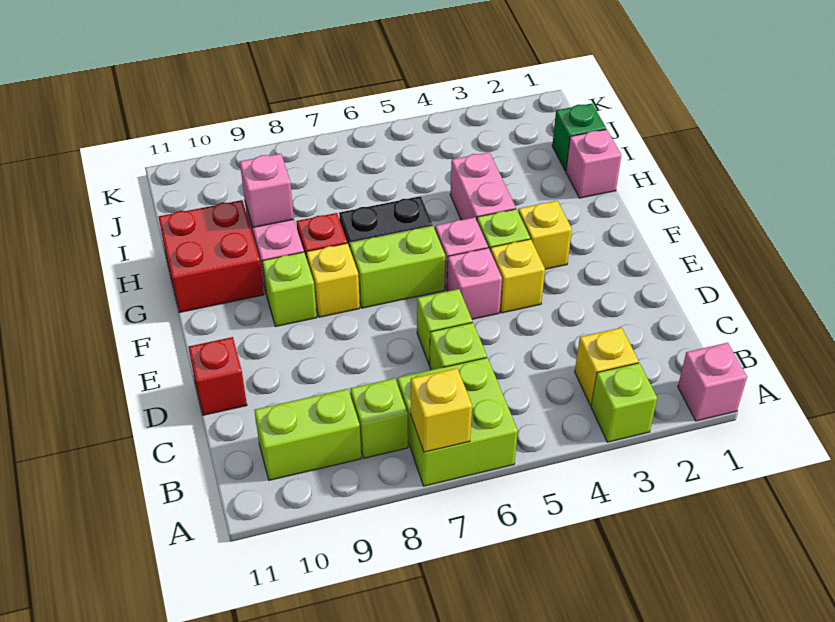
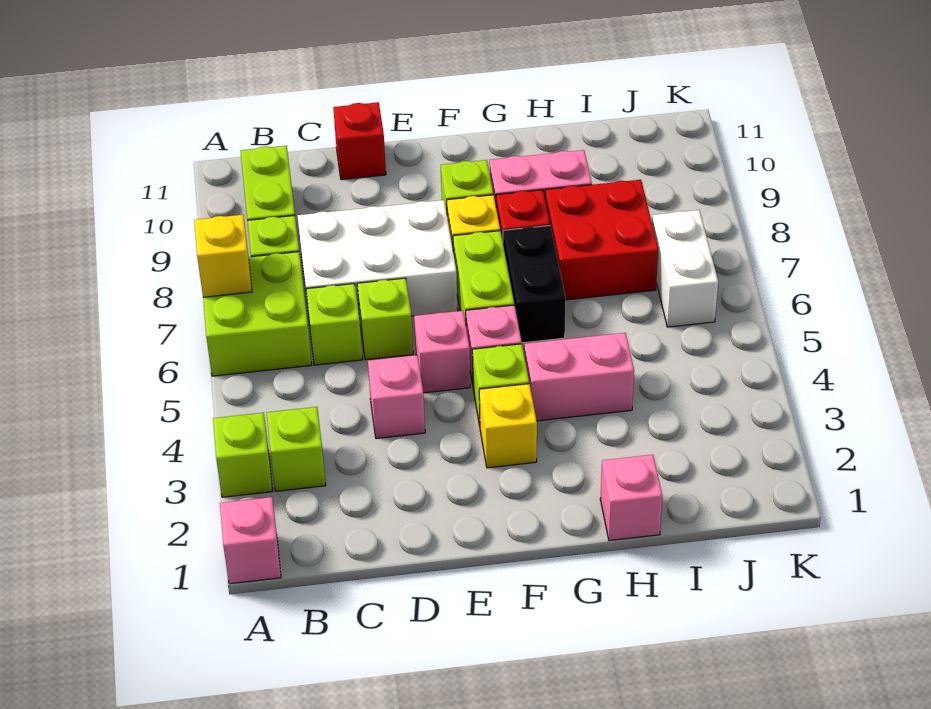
yellow brick B3 level 1 -> lime brick B3 level 1
none -> white brick C7:E8 level 1
yellow brick E4 level 1 -> none
red brick G10:H11 level 1 -> red brick H7:I8 level 1
pink brick H9 level 2 -> pink brick D4 level 1
green brick I1 level 1 -> none
none -> white brick J6:J7 level 1

